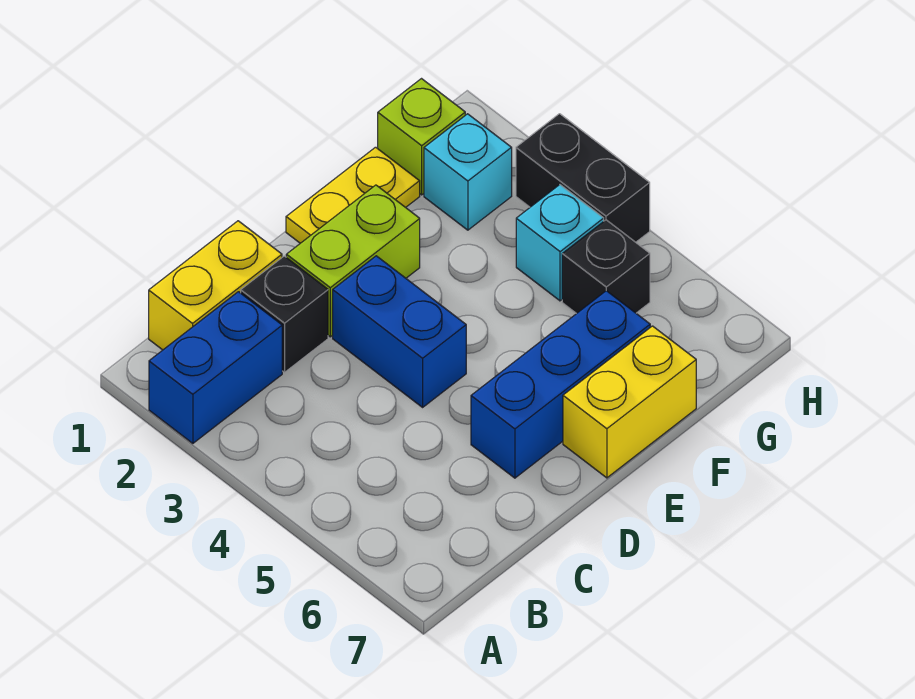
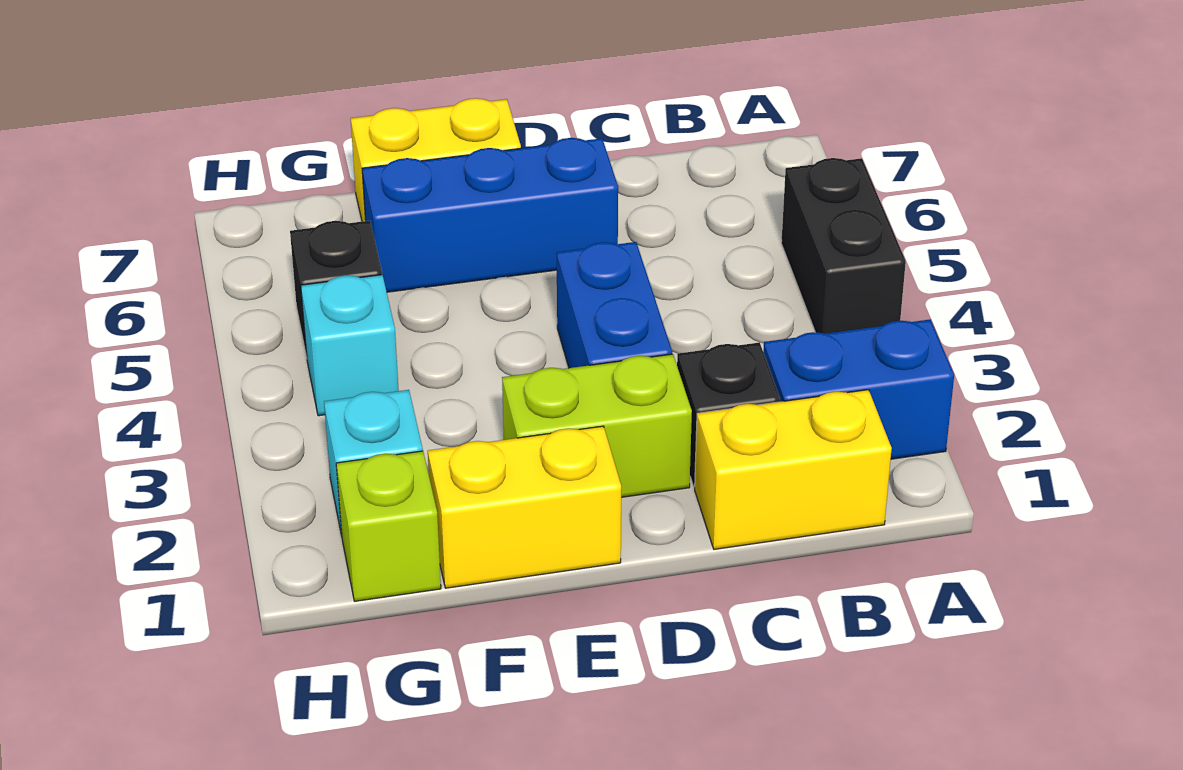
yellow plate E1:F1 level 1 -> yellow brick E1:F1 level 1
black brick H3:H4 level 1 -> black brick A4:A5 level 1

